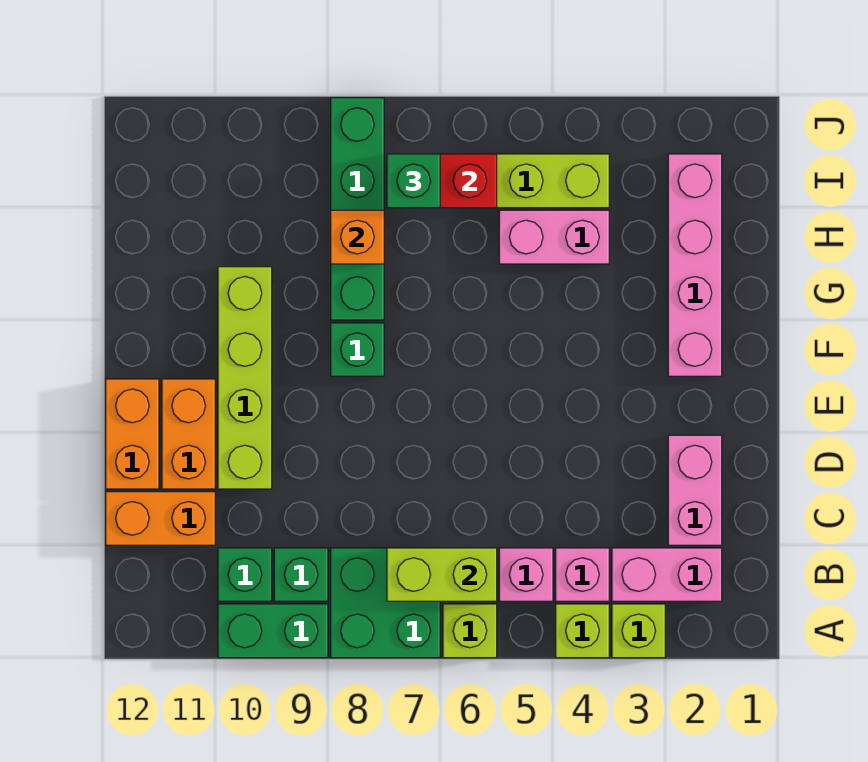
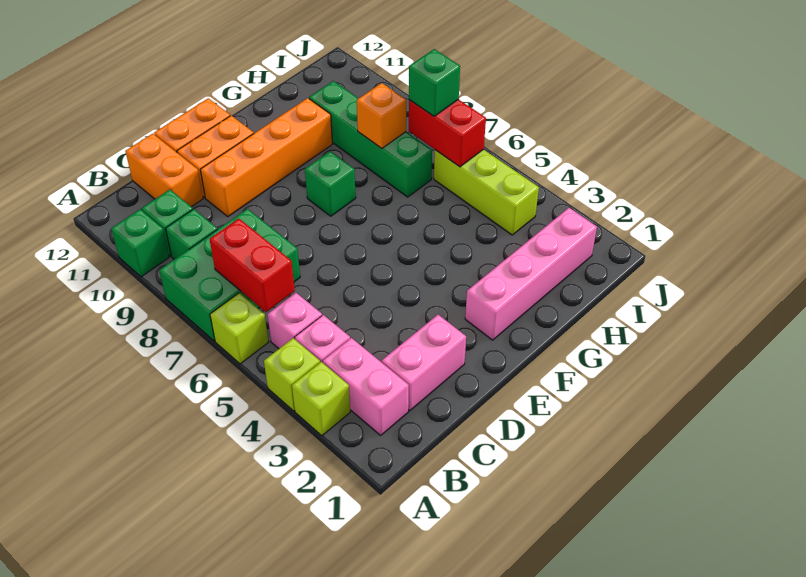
green brick A7:B8 level 1 -> green brick A7:C8 level 1
green brick A9:A10 level 1 -> green brick A10 level 1
lime brick B6:B7 level 2 -> red brick B6:B7 level 2
lime brick D10:G10 level 1 -> orange brick D10:G10 level 1
green brick G8:J8 level 1 -> green brick H7:H10 level 1
pink brick H4:H5 level 1 -> none

